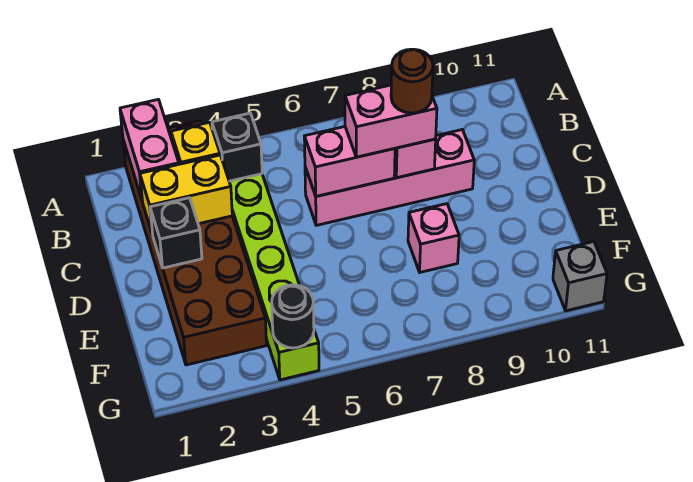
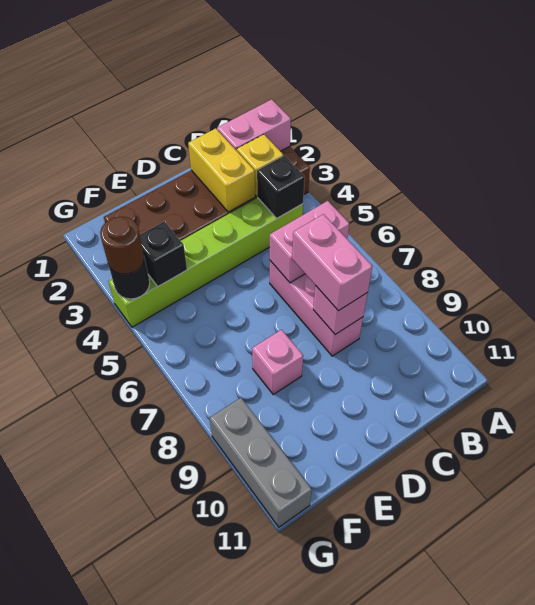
pink brick C6:C9 level 1 -> pink brick C6:C8 level 1
pink brick C6:C7 level 2 -> pink brick B6:C6 level 2
brown round brick C8 level 4 -> brown round brick G4 level 3
black brick D2 level 2 -> black brick F4 level 2
grey brick G11 level 1 -> grey brick G9:G11 level 1

